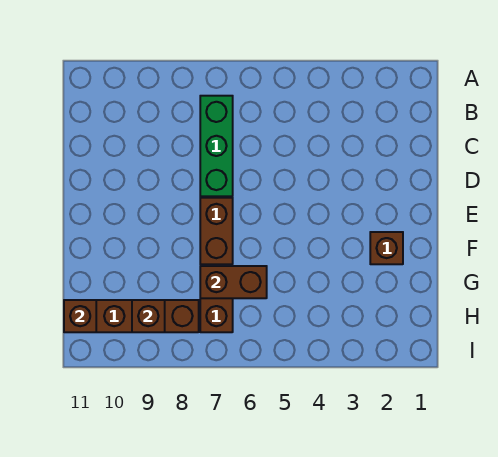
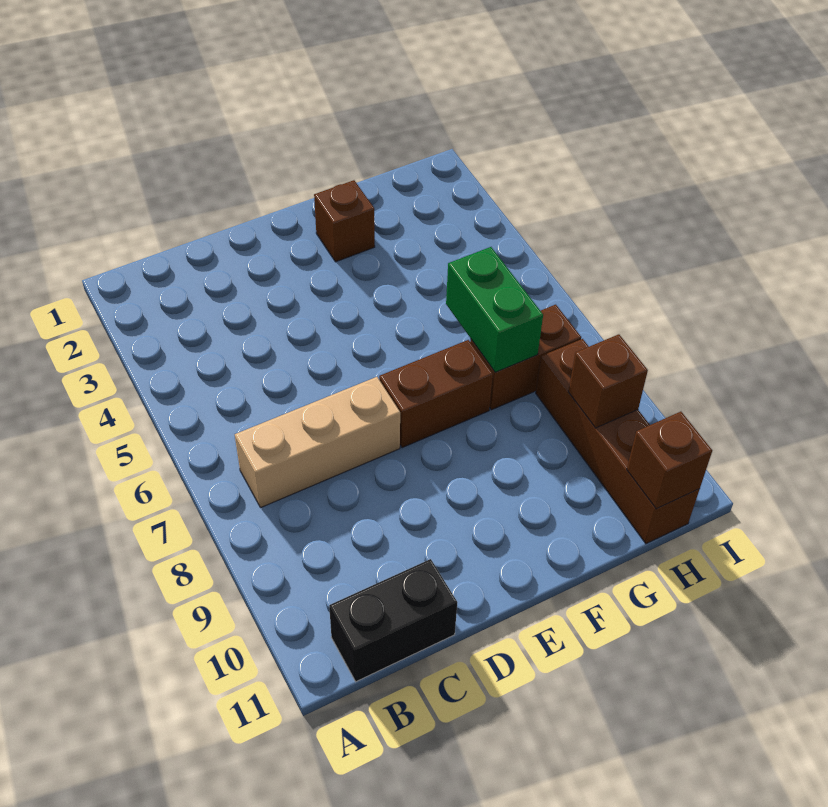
green brick B7:D7 level 1 -> tan brick B7:D7 level 1
none -> black brick B11:C11 level 1
brown brick G6:G7 level 2 -> green brick G6:G7 level 2

